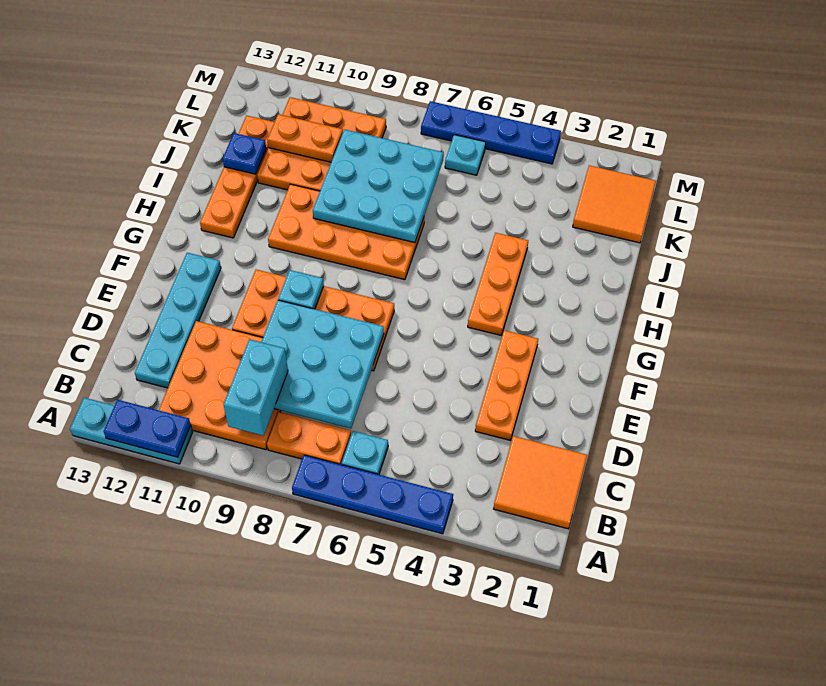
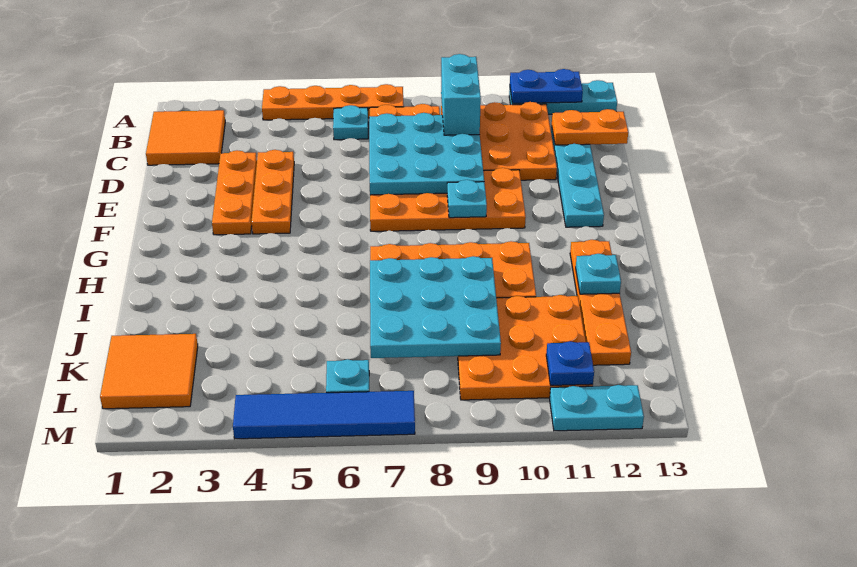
blue plate A4:A7 level 1 -> orange plate A4:A7 level 1
orange plate G4:I4 level 1 -> orange plate D4:F4 level 1
none -> cyan plate I12 level 2
blue plate J12 level 2 -> blue plate L11 level 2
orange plate K10:K11 level 2 -> orange plate C12:C13 level 2
blue plate M4:M7 level 1 -> blue tile M4:M7 level 1
none -> cyan plate M11:M12 level 1

